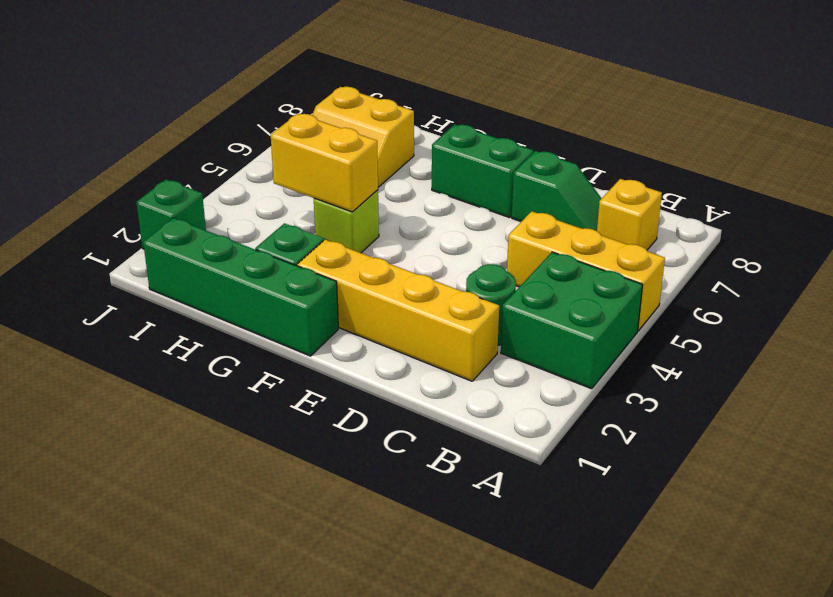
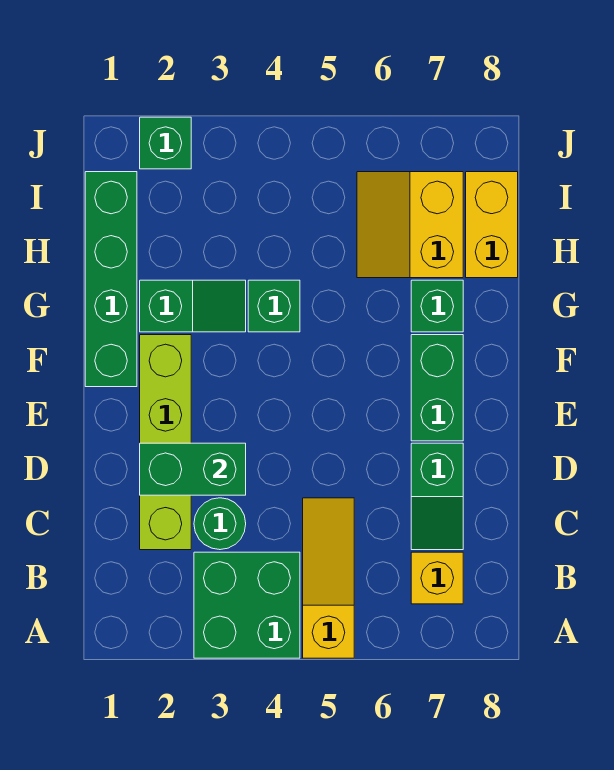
yellow brick A5:C5 level 1 -> yellow slope A5:C5 level 1 top A
yellow brick C2:F2 level 1 -> lime brick C2:F2 level 1
none -> green brick D2:D3 level 2
lime brick G4 level 1 -> green brick G4 level 1
yellow brick G4:H4 level 2 -> yellow brick H8:I8 level 1
none -> green brick G7 level 1

